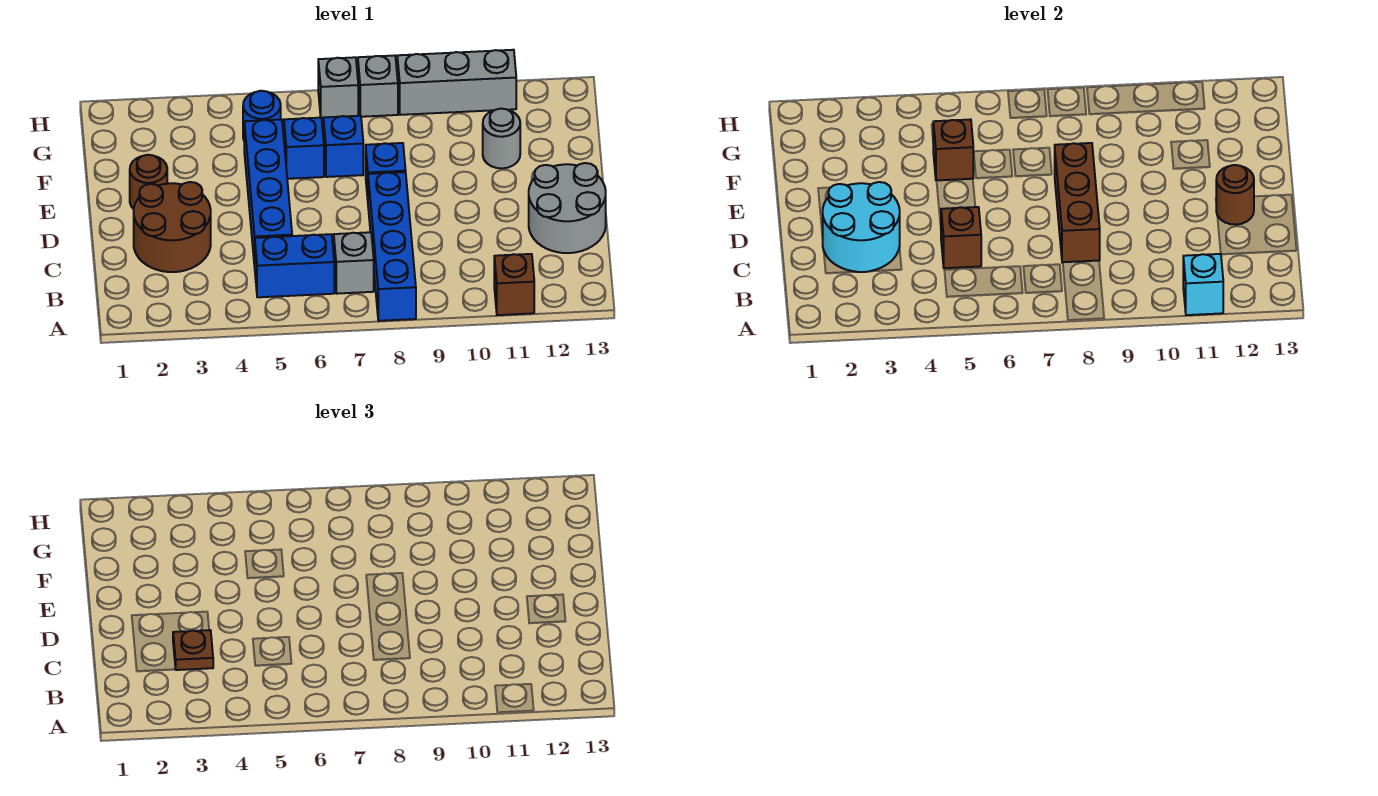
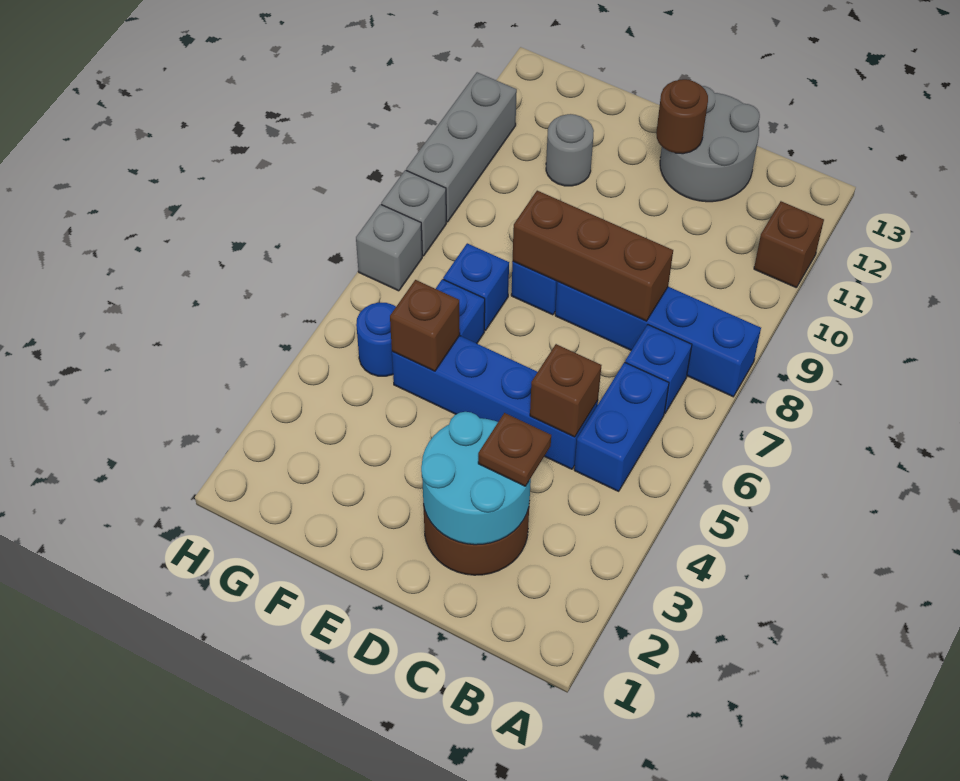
cyan brick A11 level 2 -> none
grey brick B7 level 1 -> blue brick B7 level 1
brown round brick E2 level 1 -> none

